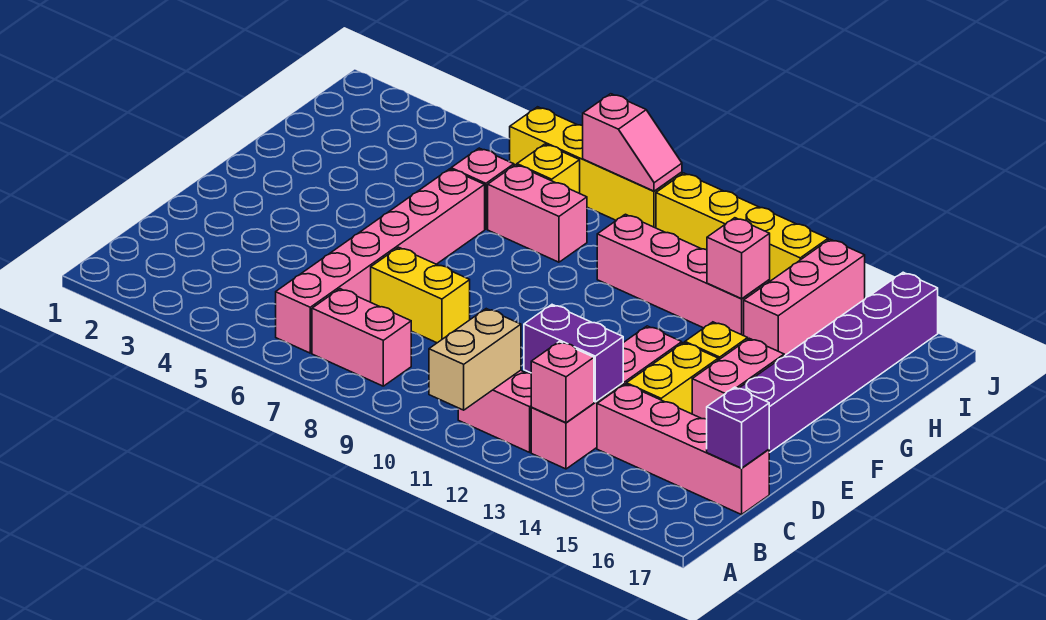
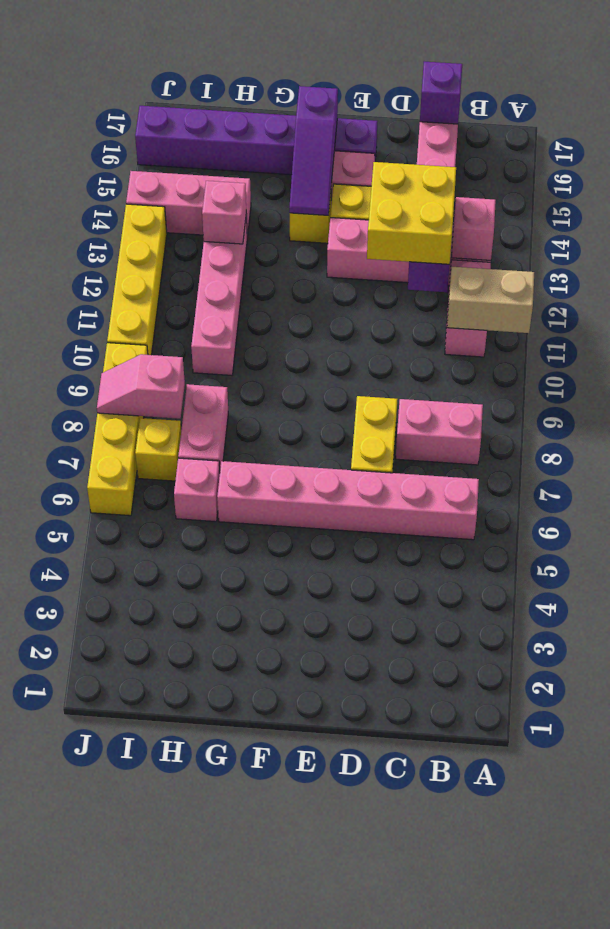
pink brick B7:B8 level 1 -> pink brick B8:C8 level 1
none -> yellow brick C12:D13 level 3
none -> purple slope F14:F16 level 2 top 16
pink slope J8:J9 level 2 top 8 -> pink slope I8:J8 level 2 top I

